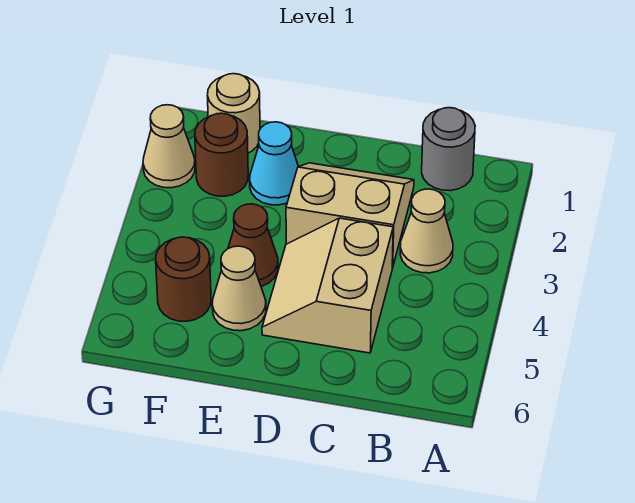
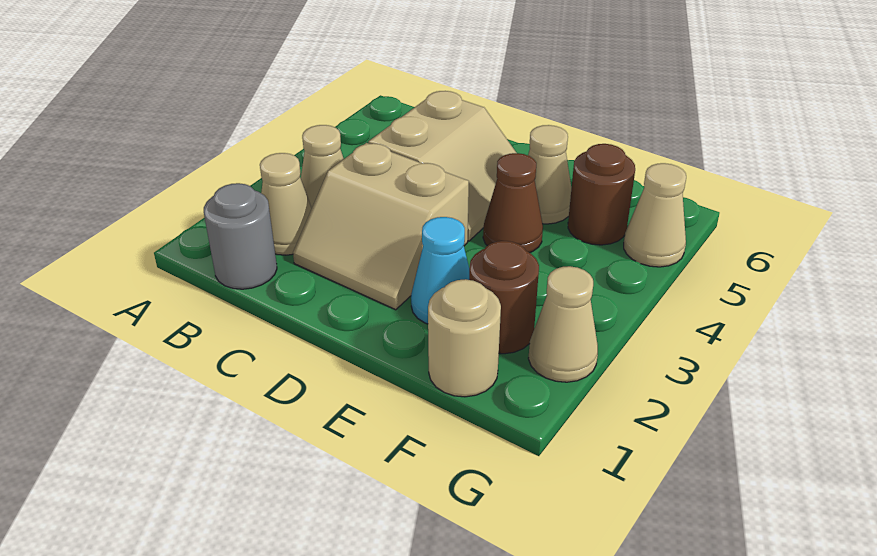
none -> tan cone B2 level 1
none -> tan cone G5 level 1

